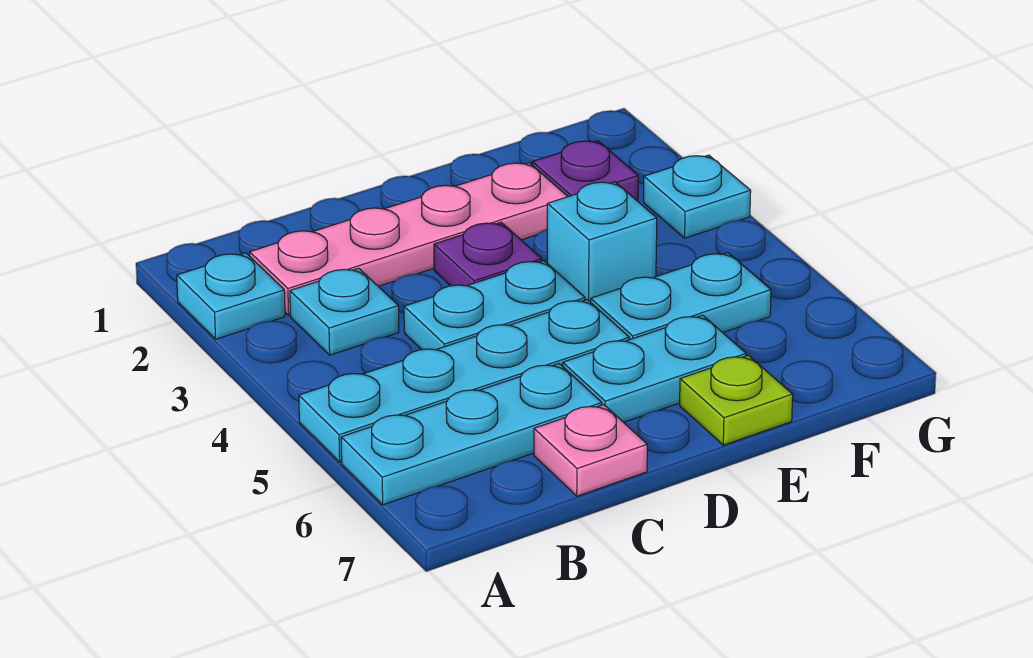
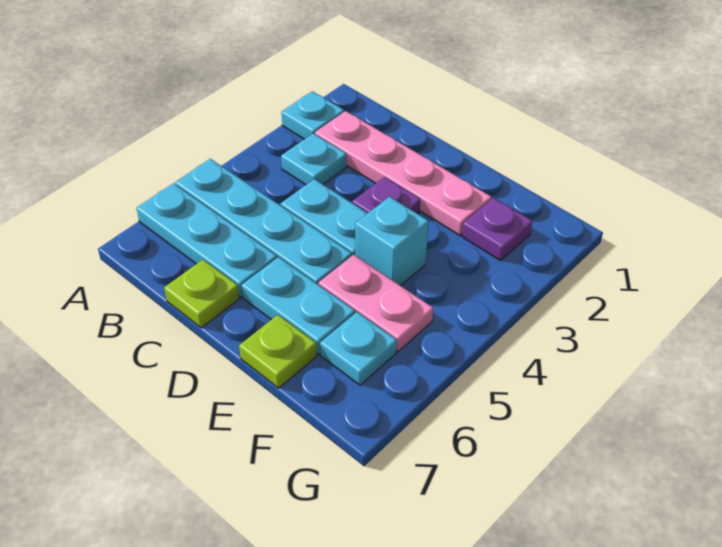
pink plate C7 level 1 -> lime plate C7 level 1
cyan plate E5:F5 level 1 -> pink plate E5:F5 level 1
cyan plate G3 level 1 -> cyan plate F6 level 1

